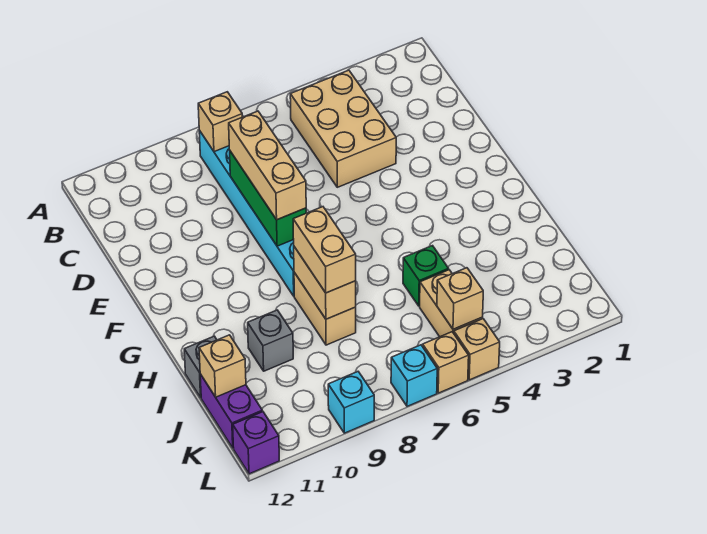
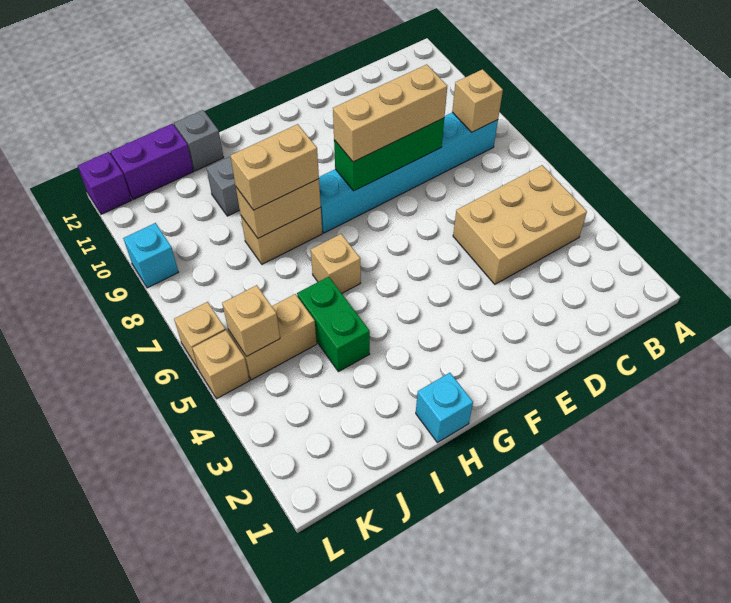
green brick I5 level 1 -> green brick I4:I5 level 1
tan brick J12 level 2 -> tan brick H6 level 1
cyan brick L7 level 1 -> cyan brick H1 level 1

